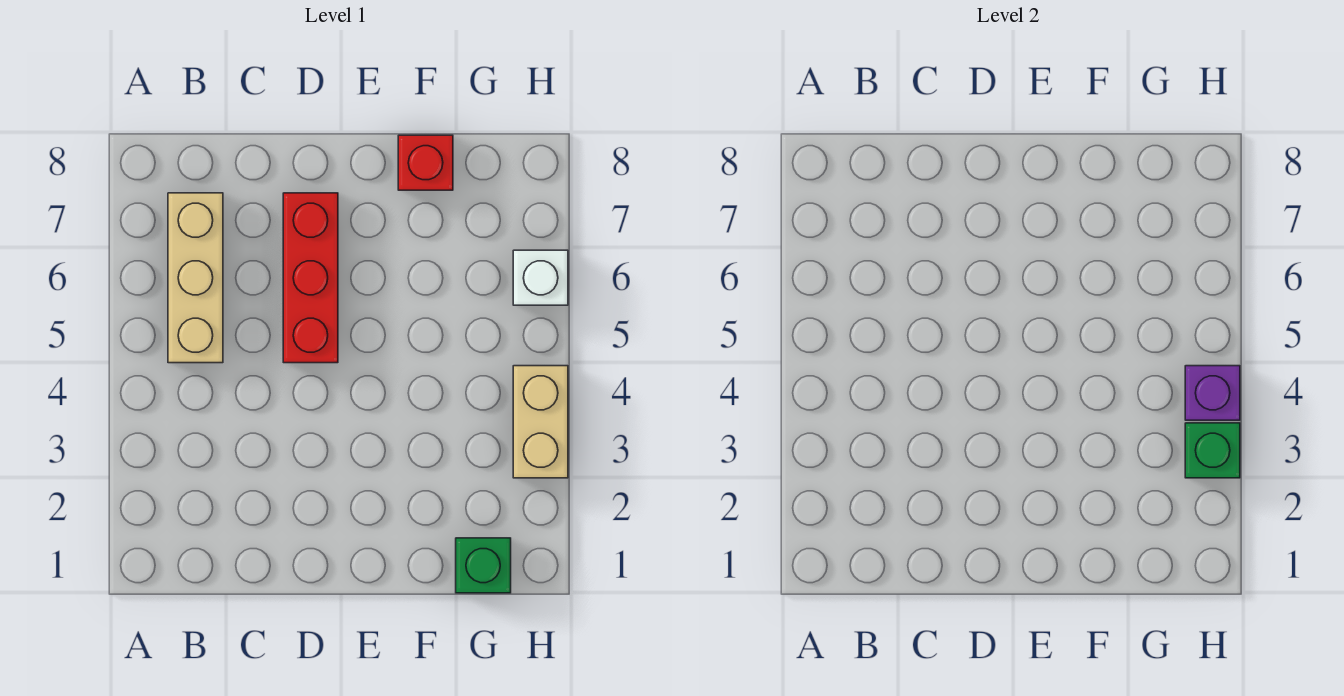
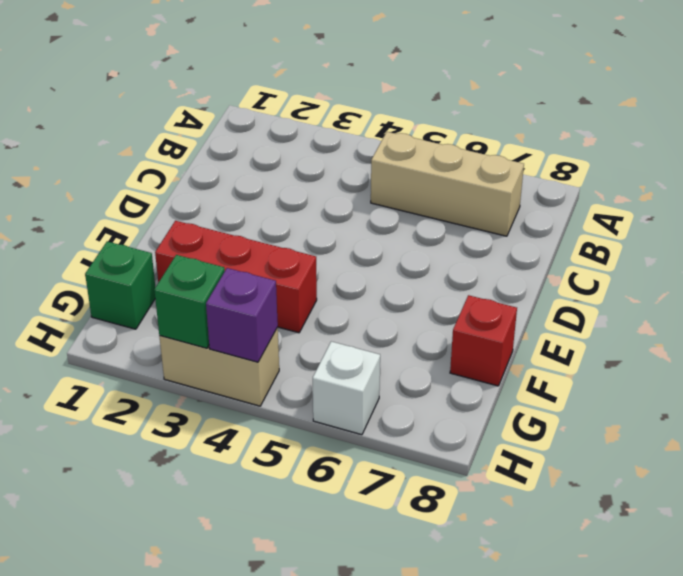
red brick D5:D7 level 1 -> red brick F2:F4 level 1

